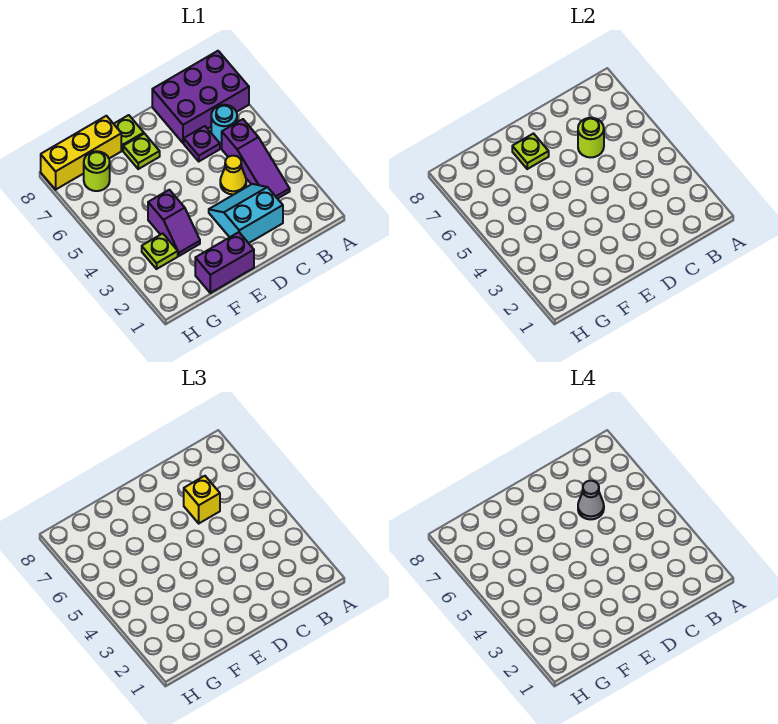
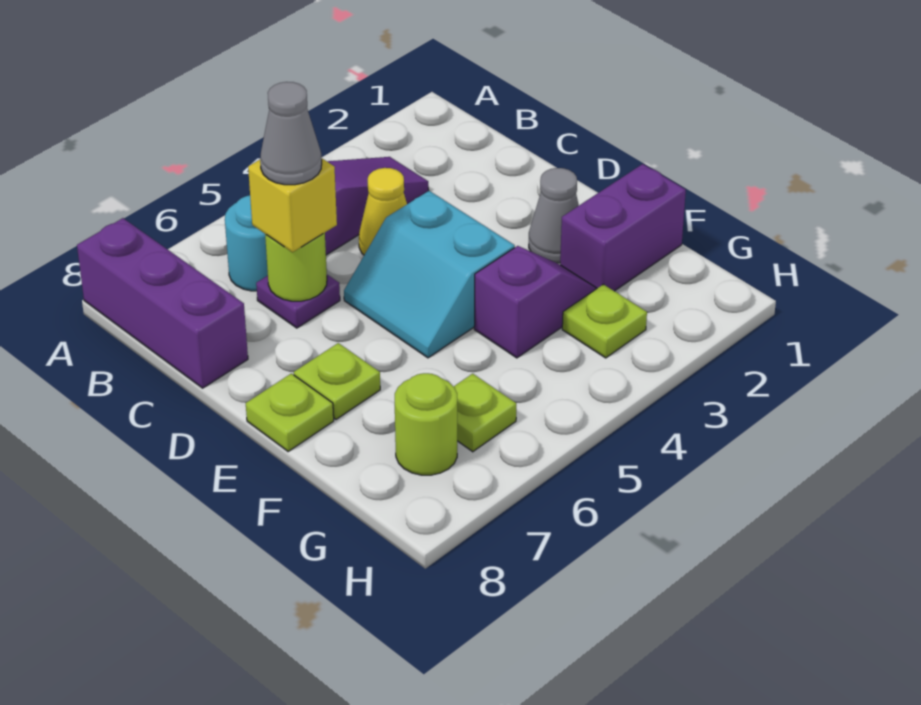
purple brick A7:C8 level 1 -> purple brick A8:C8 level 1
cyan slope C2:D3 level 1 top 2 -> cyan slope D4:E5 level 1 top 4
purple brick E1:F1 level 1 -> purple brick F1:F2 level 1
none -> grey cone E2 level 1
lime plate E7 level 2 -> lime plate G6 level 1
yellow brick F8:H8 level 1 -> none

